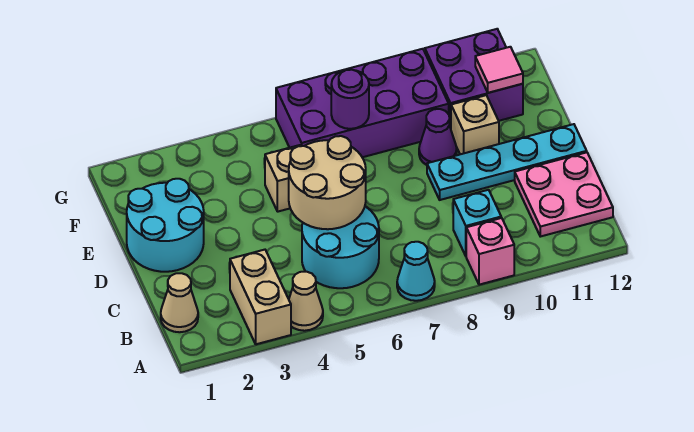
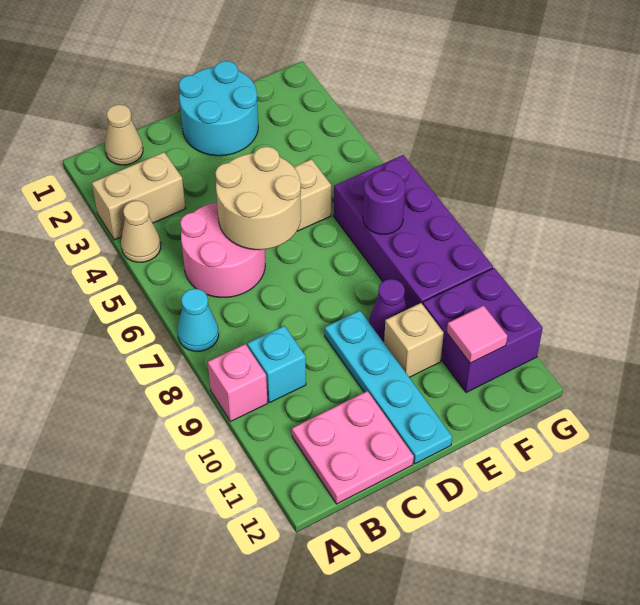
cyan round brick B5:C6 level 1 -> pink round brick B5:C6 level 1

